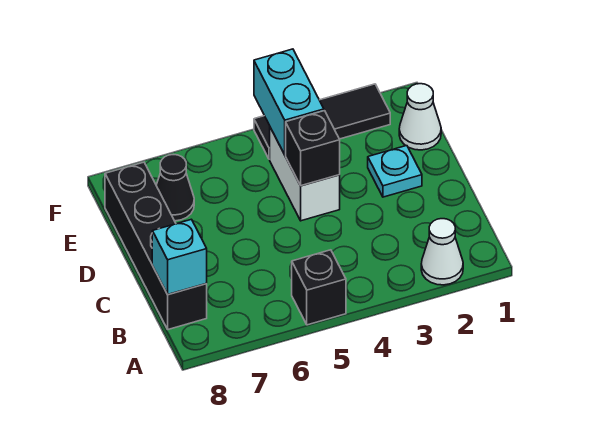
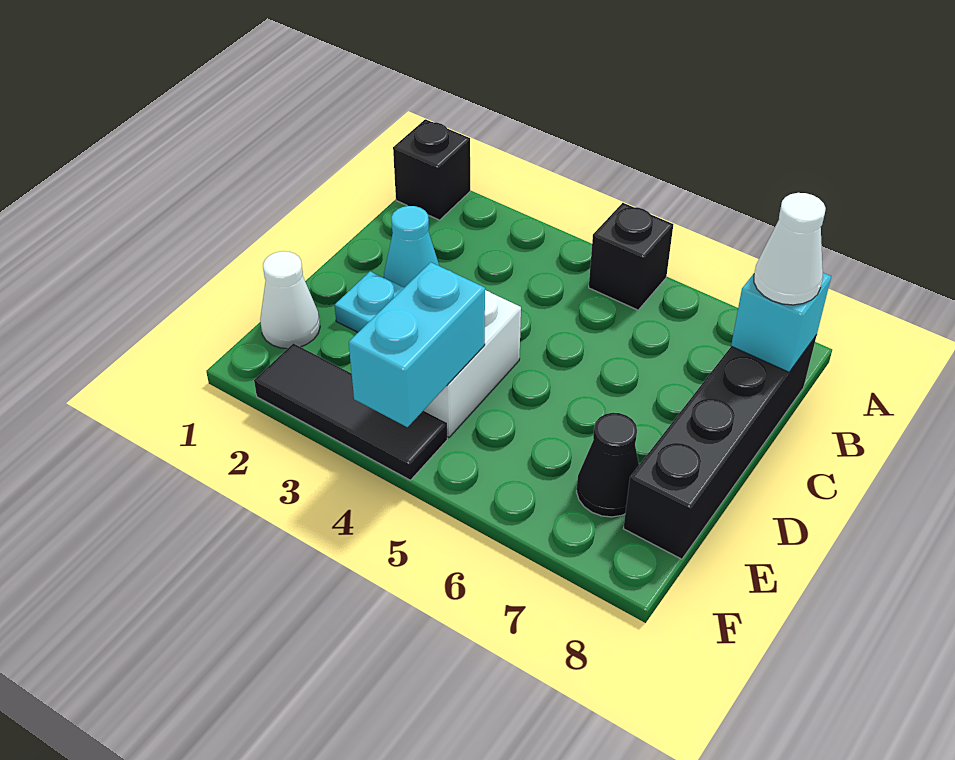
white cone A2 level 1 -> white cone B8 level 3
none -> cyan cone C2 level 1
black brick D4 level 2 -> black brick A1 level 1

